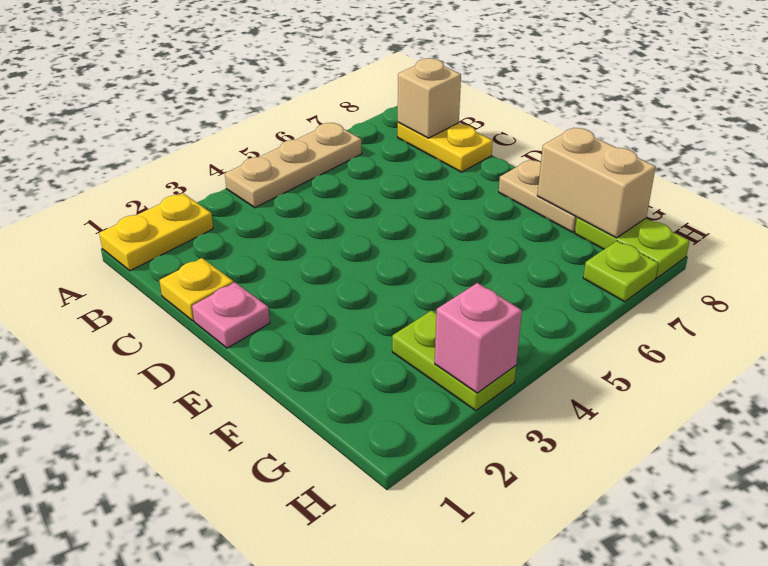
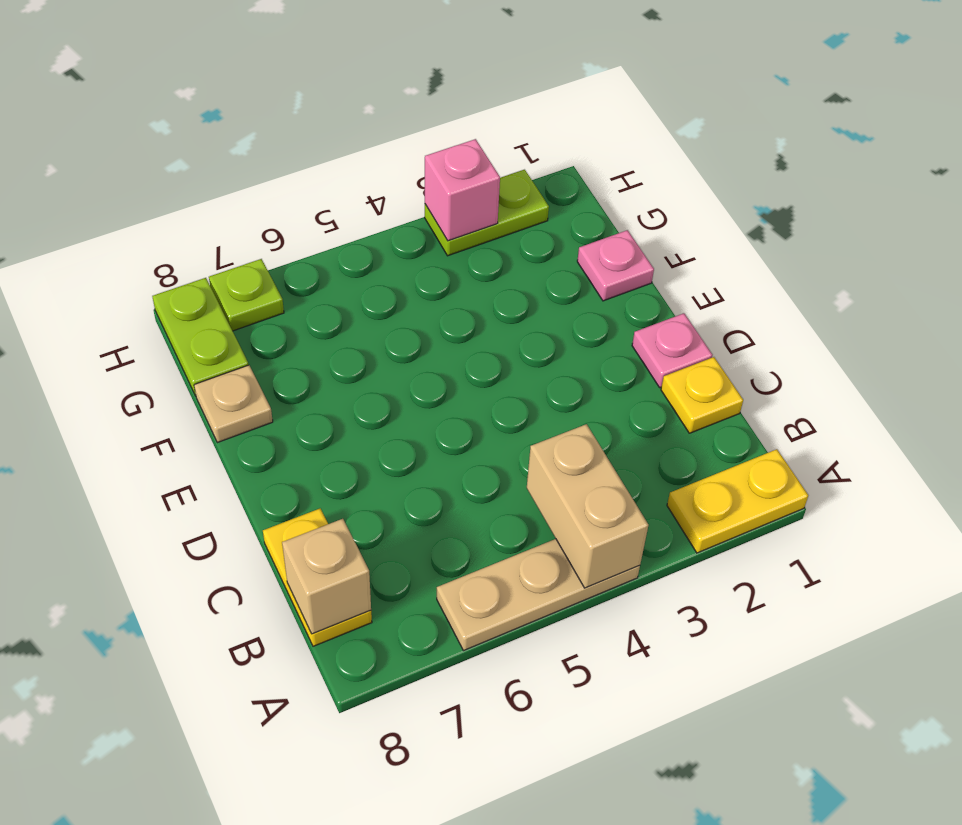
tan plate E8:F8 level 1 -> tan plate F8 level 1
none -> pink plate F1 level 1
tan brick F8:G8 level 2 -> tan brick A4:B4 level 2
lime plate G3:H3 level 1 -> lime plate H2:H3 level 1

